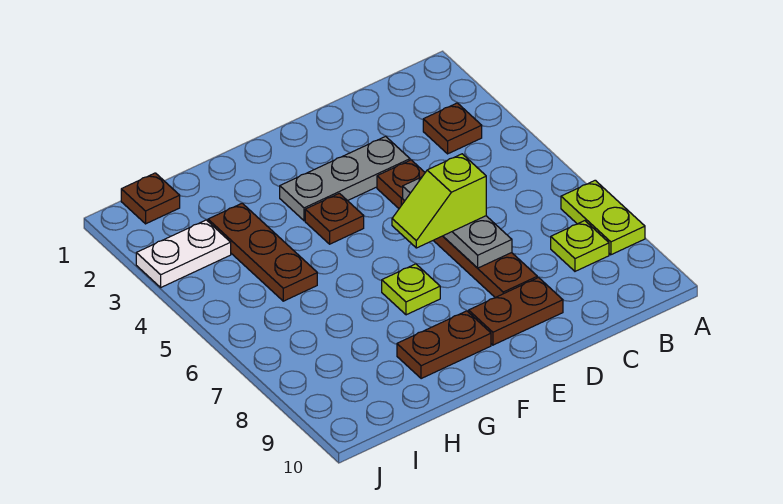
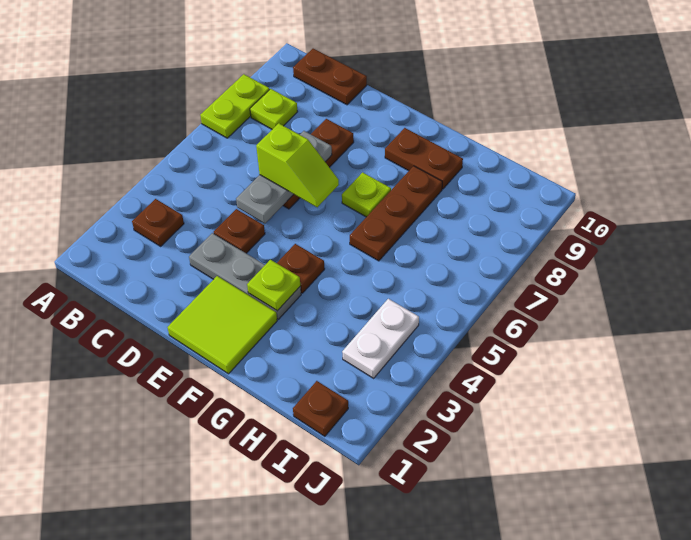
brown plate D9:E9 level 1 -> brown plate B10:C10 level 1
none -> lime tile E1:F2 level 1
none -> lime plate F3 level 2
brown plate H3:H5 level 1 -> brown plate G6:G8 level 1
white plate I3:J3 level 1 -> white plate I3:I4 level 1

